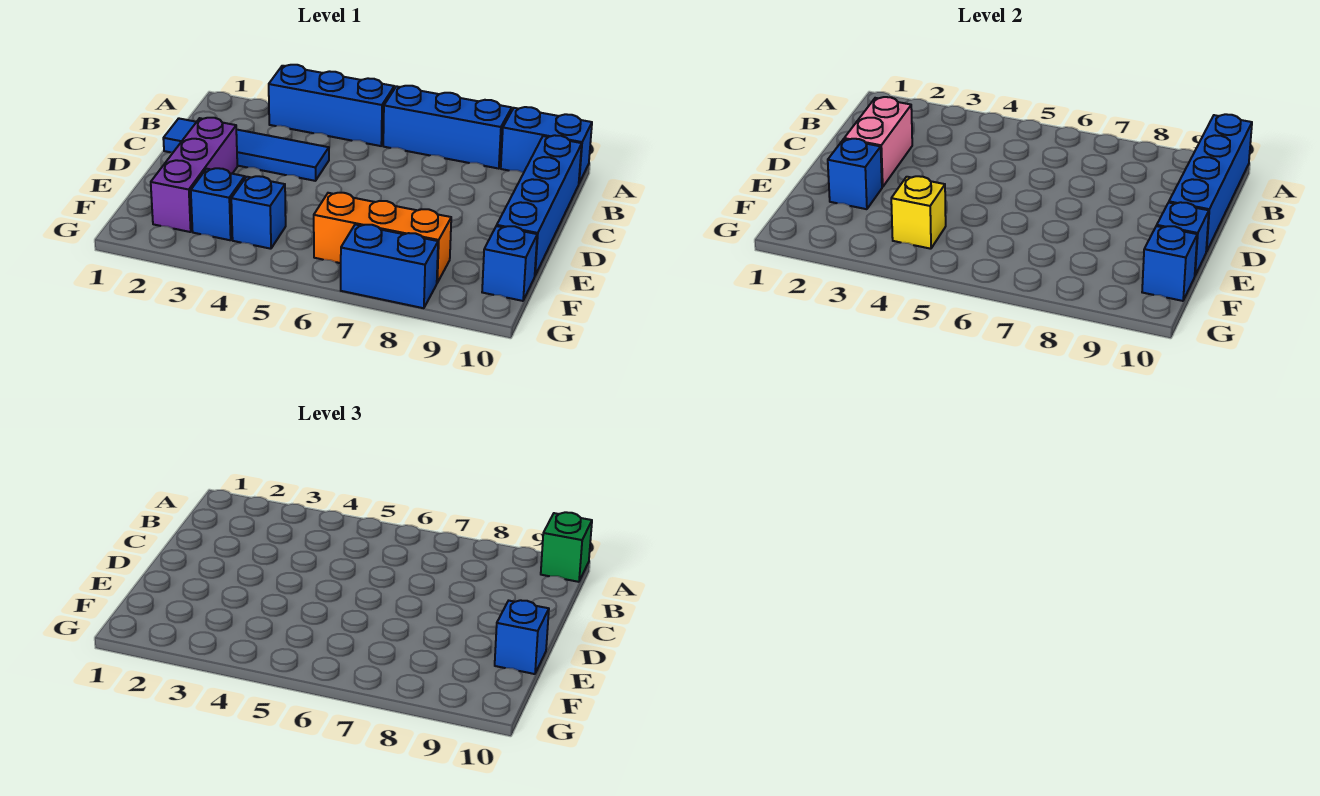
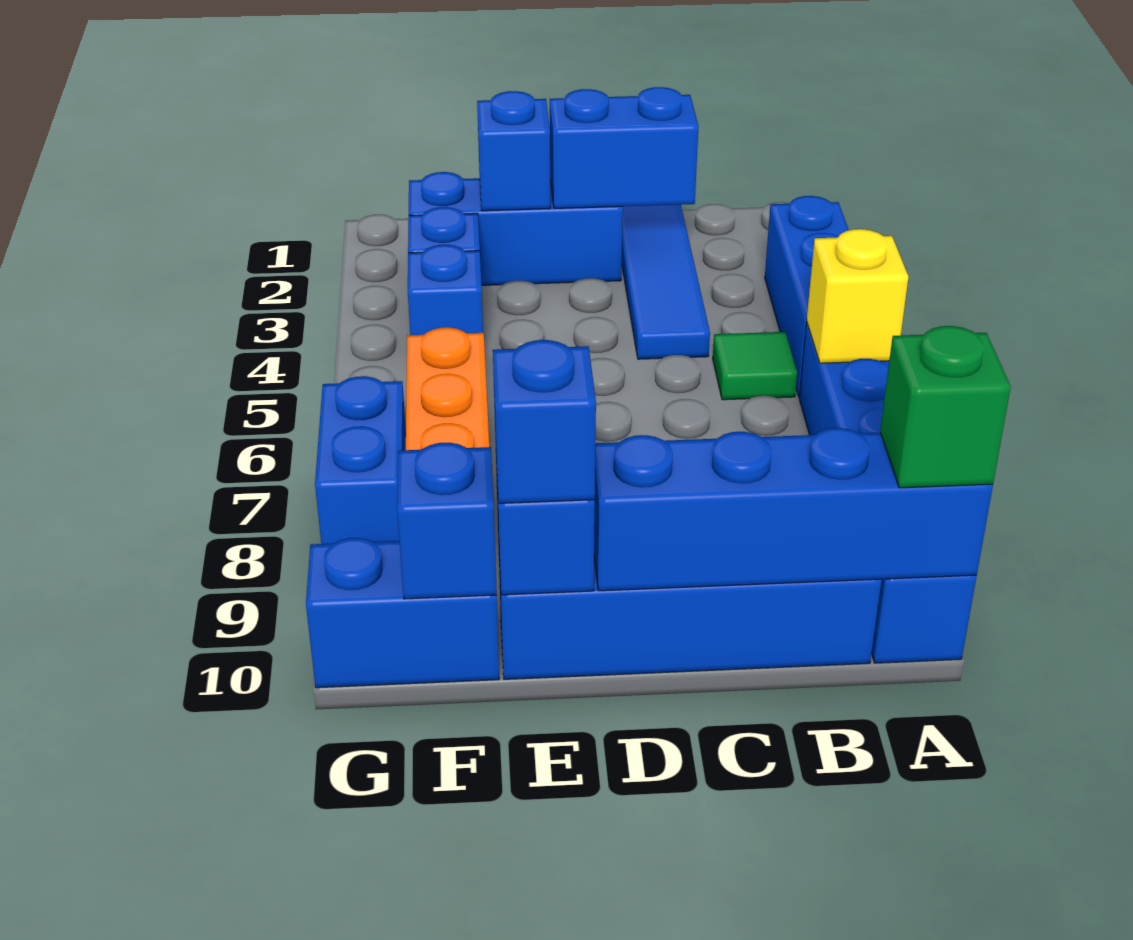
none -> green tile B5 level 1
pink brick C2:D2 level 2 -> blue brick C2:D2 level 2
purple brick D2:F2 level 1 -> blue brick D2:F2 level 1
yellow brick F4 level 2 -> yellow brick A6 level 2
blue brick F10 level 1 -> blue brick F10:G10 level 1

